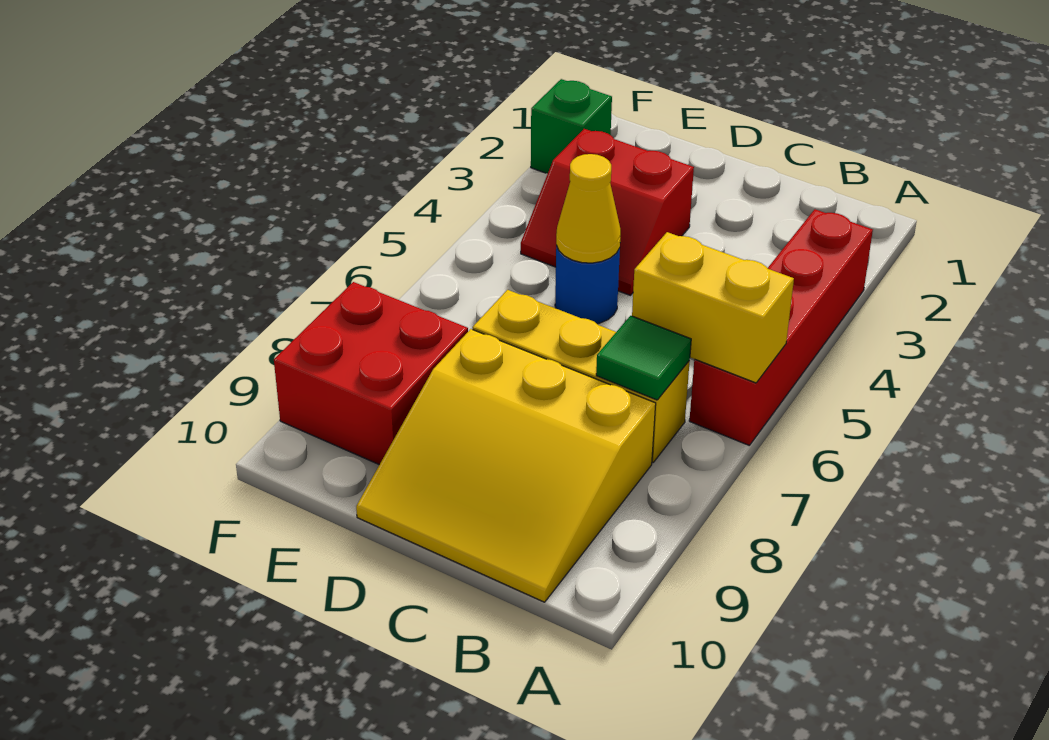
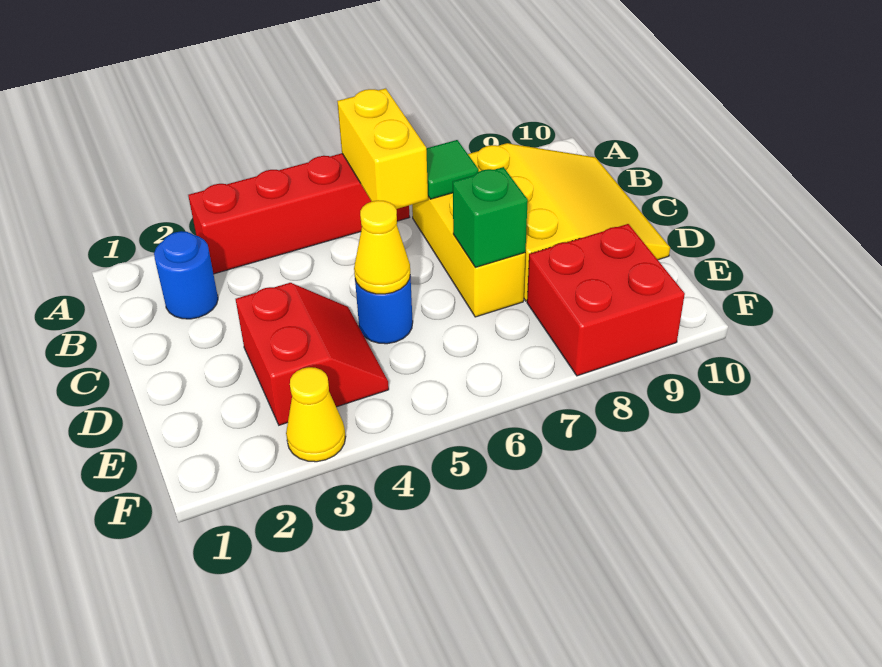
none -> blue round brick B2 level 1
green brick F2 level 1 -> green brick D7 level 2
none -> yellow cone F3 level 1

